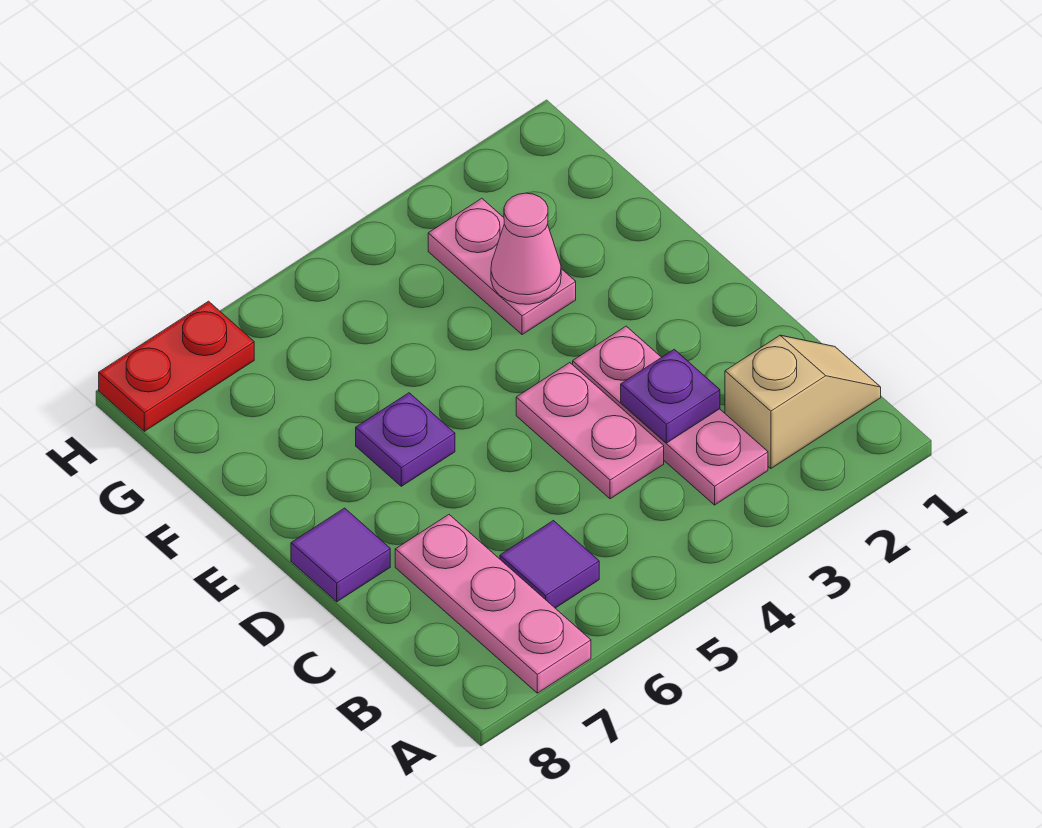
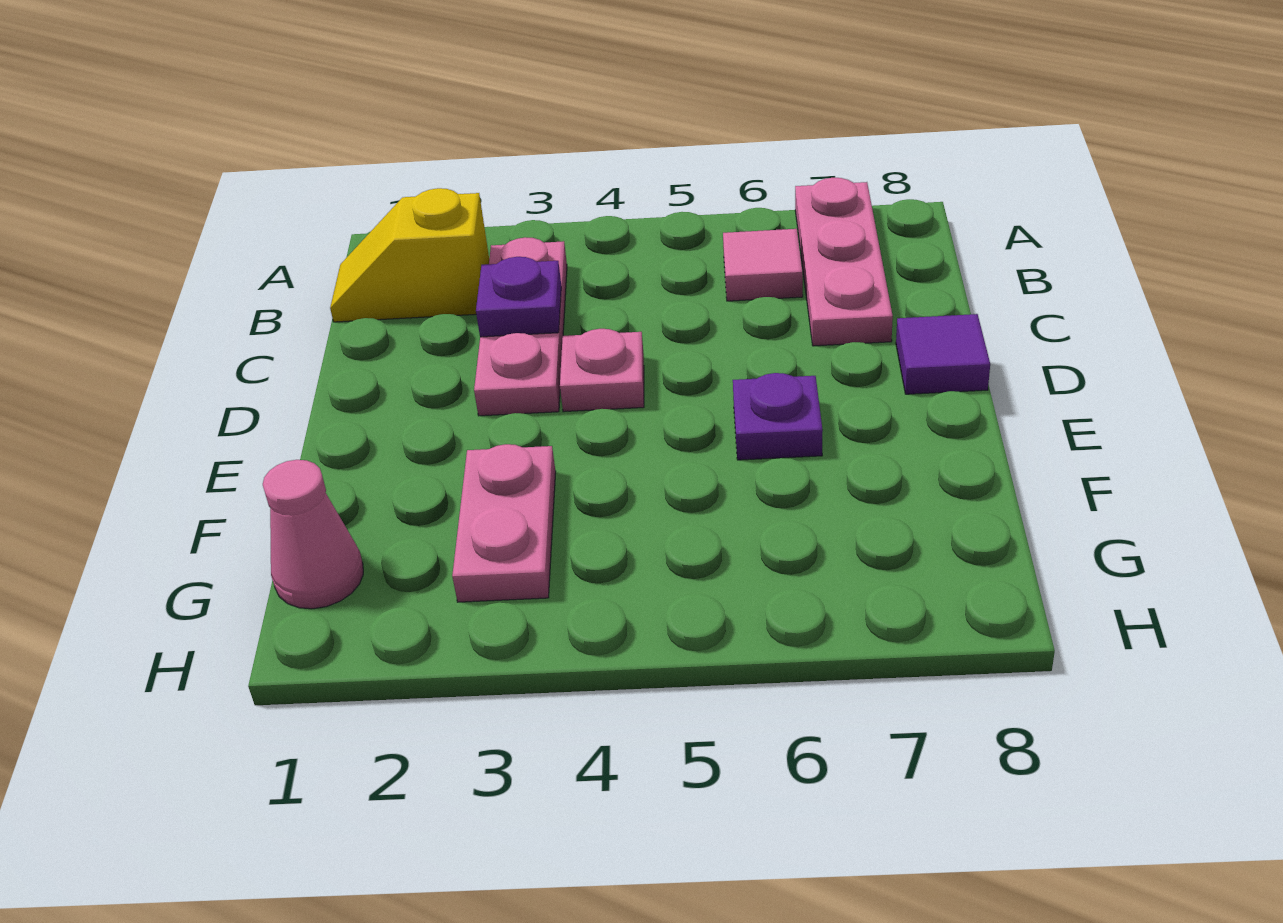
tan slope B1:B2 level 1 top 2 -> yellow slope B1:B2 level 1 top 2
purple tile B6 level 1 -> pink tile B6 level 1
pink plate C4:D4 level 1 -> pink plate D4 level 1
pink cone F3 level 2 -> pink cone G1 level 1
red plate H7:H8 level 1 -> none

